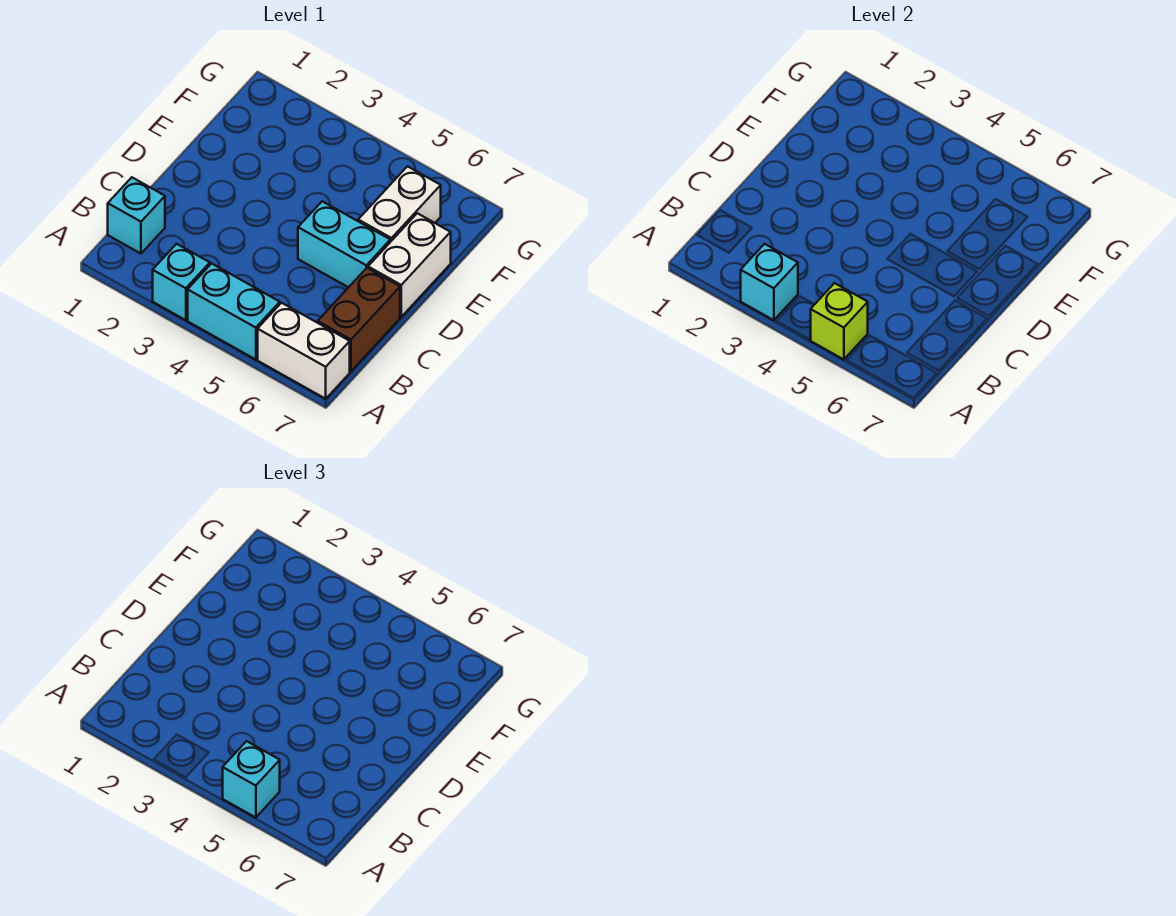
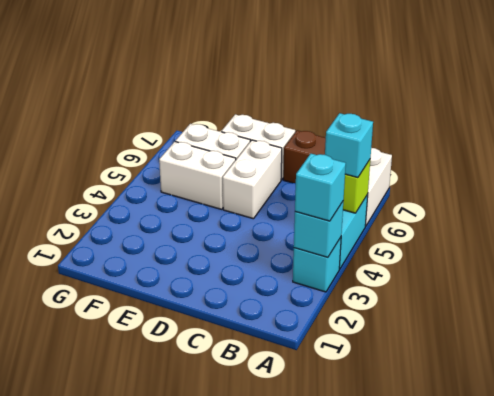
cyan brick B1 level 1 -> cyan brick A3 level 3
cyan brick D5:D6 level 1 -> white brick D5:D6 level 1
none -> white brick E5:F5 level 1

